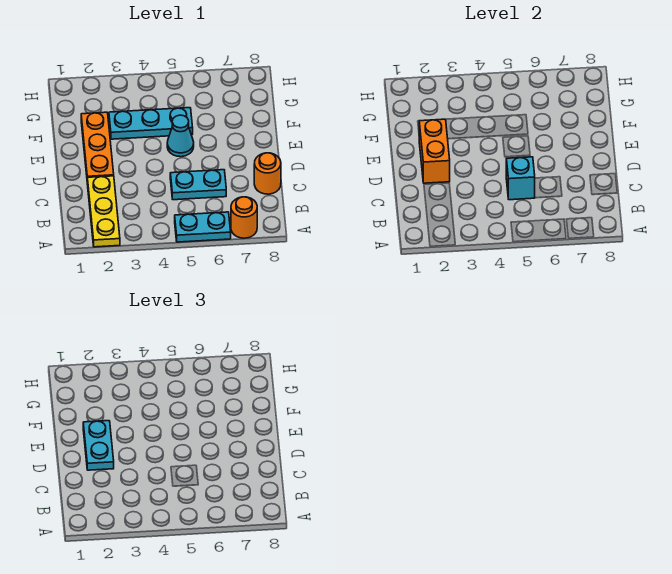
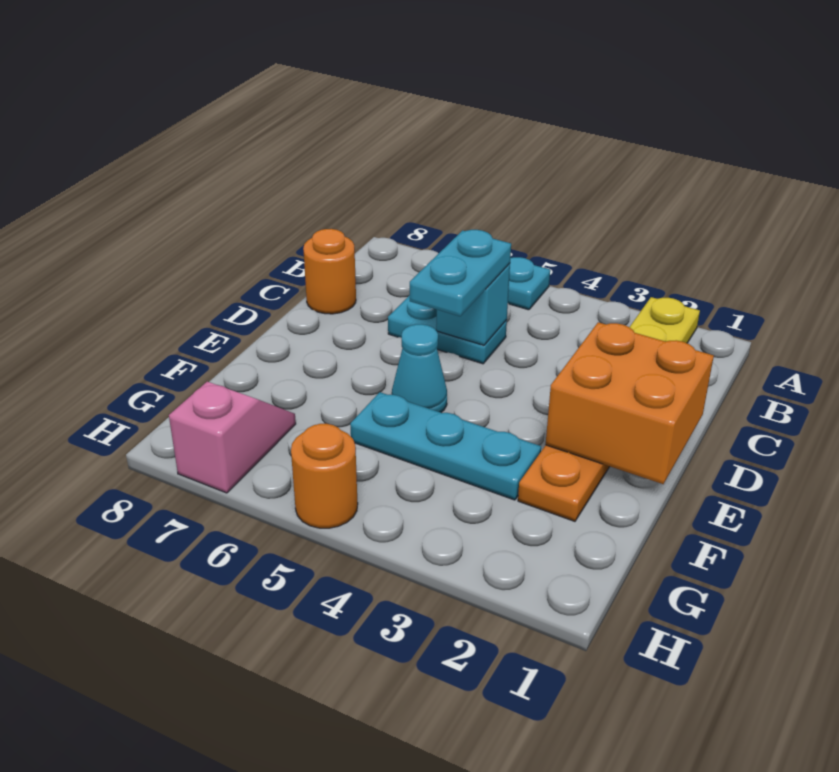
orange round brick A7 level 1 -> orange round brick H5 level 1
orange brick D2:E2 level 2 -> orange brick D1:E2 level 2
cyan plate D2:E2 level 3 -> cyan plate C5:D5 level 3
none -> pink slope G7:H7 level 1 top H

